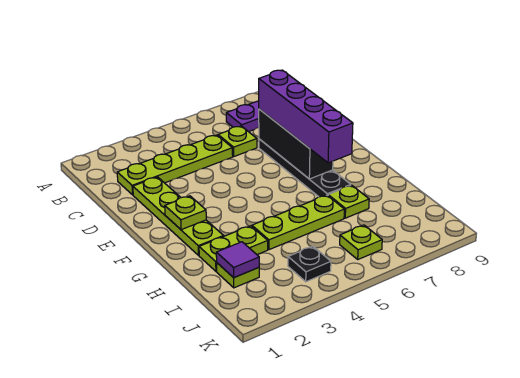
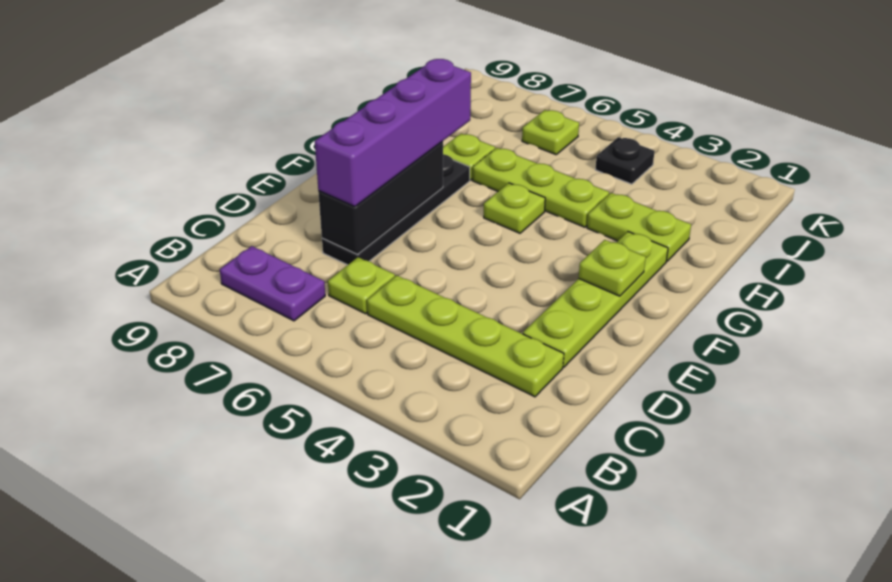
lime plate I2 level 1 -> lime plate G5 level 1
purple tile I2 level 2 -> none

